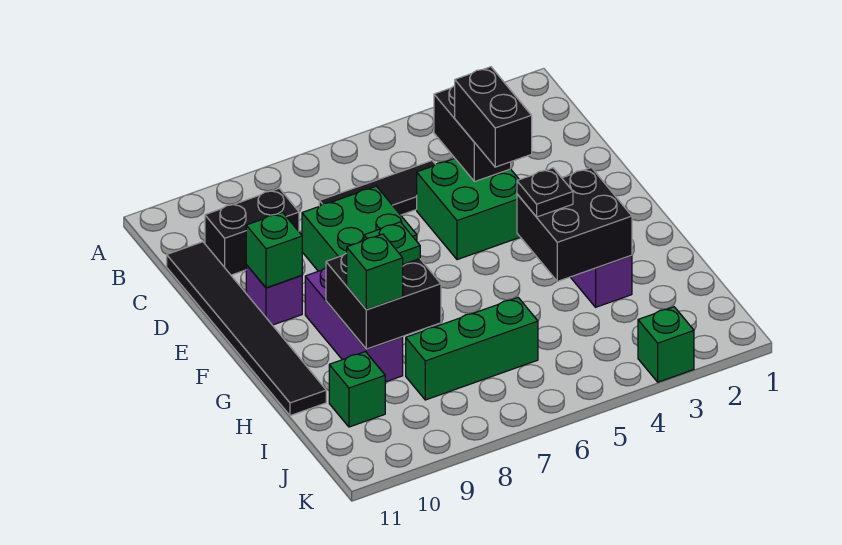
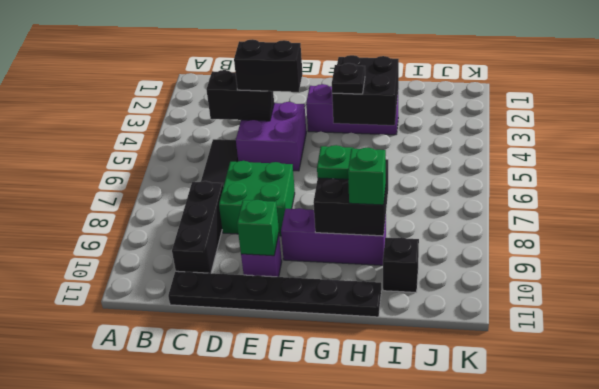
black brick C9:C10 level 1 -> black brick C8:C10 level 1
black tile C11:H11 level 1 -> black plate C11:H11 level 1
green brick D4:E5 level 1 -> purple brick D4:E5 level 1
green brick I6:I8 level 1 -> none
green brick I10 level 1 -> black brick I10 level 1
green brick K3 level 1 -> none

